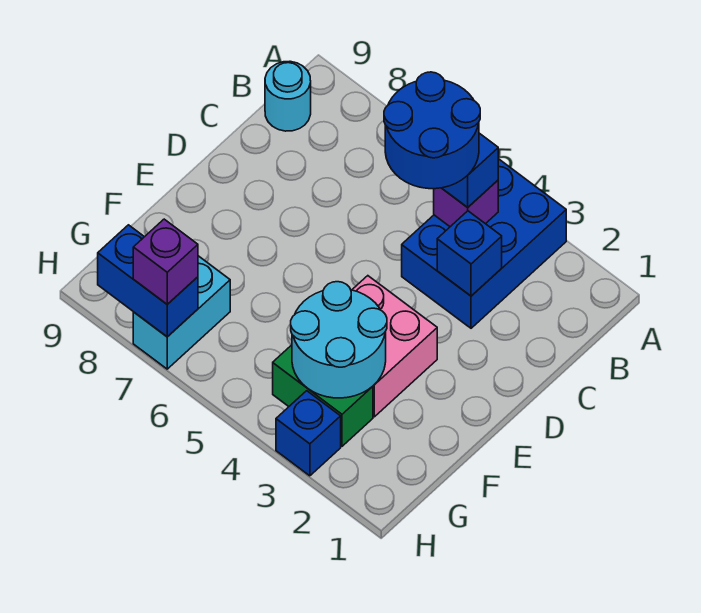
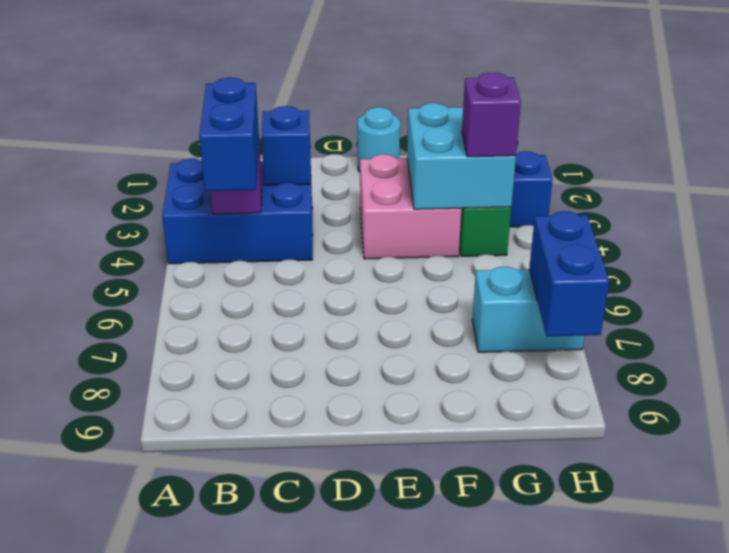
blue round brick B4:C5 level 4 -> none
cyan round brick B9 level 1 -> cyan round brick E1 level 1
cyan round brick F3:G4 level 2 -> cyan brick F3:G4 level 2
purple brick H7 level 3 -> purple brick G4 level 3

